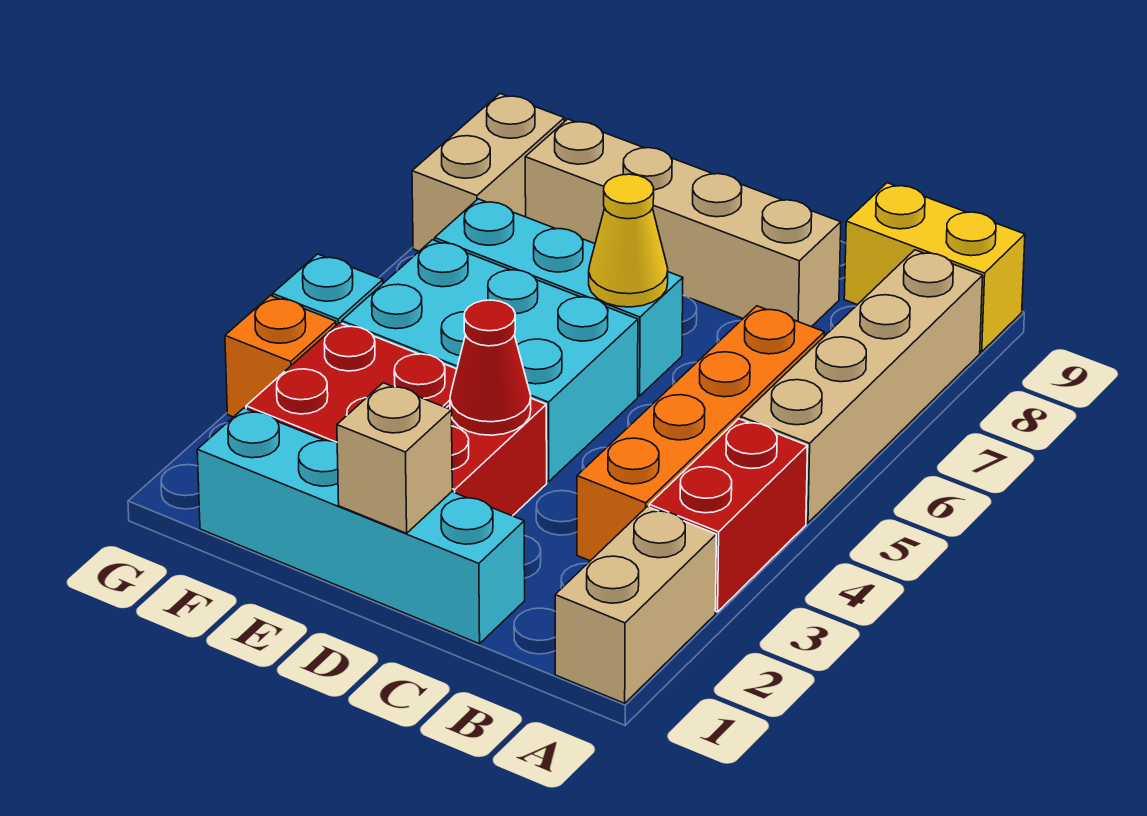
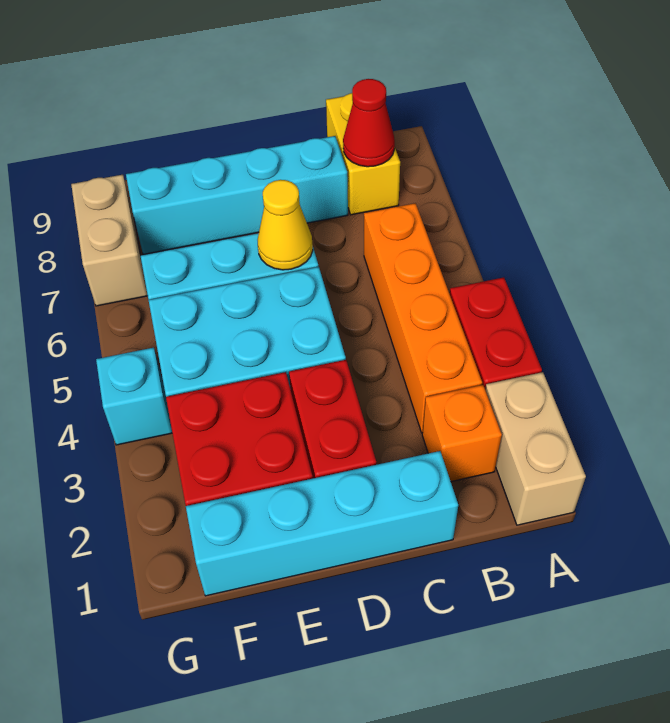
tan brick A5:A8 level 1 -> none
yellow brick A9:B9 level 1 -> yellow brick B8:B9 level 1
tan brick C8:F8 level 1 -> cyan brick C8:F8 level 1
tan brick D1 level 2 -> none
red cone D3 level 2 -> red cone B8 level 2
orange brick G3 level 1 -> orange brick B2 level 1

